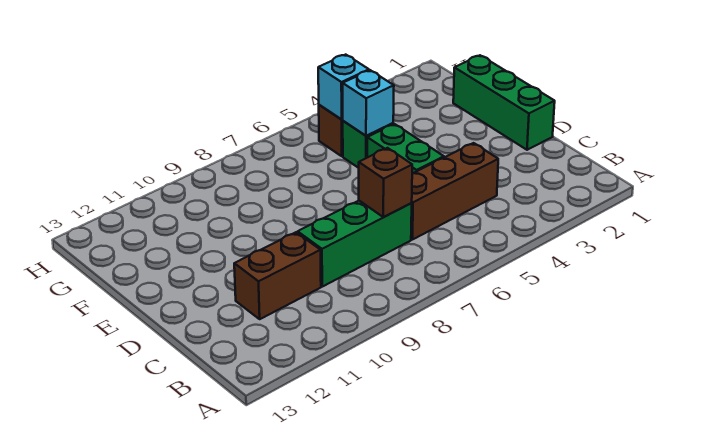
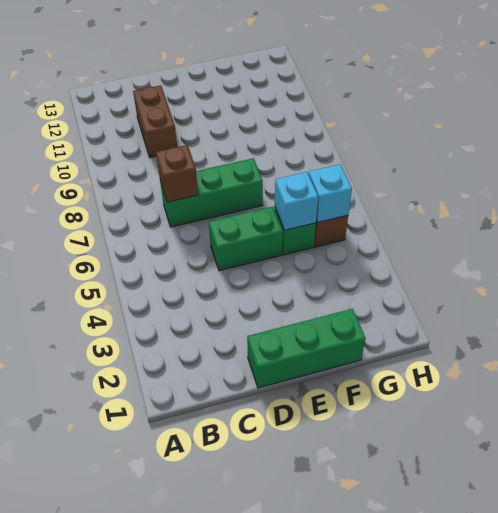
brown brick C4:C6 level 1 -> none
green brick C7:C9 level 1 -> green brick C7:E7 level 1

